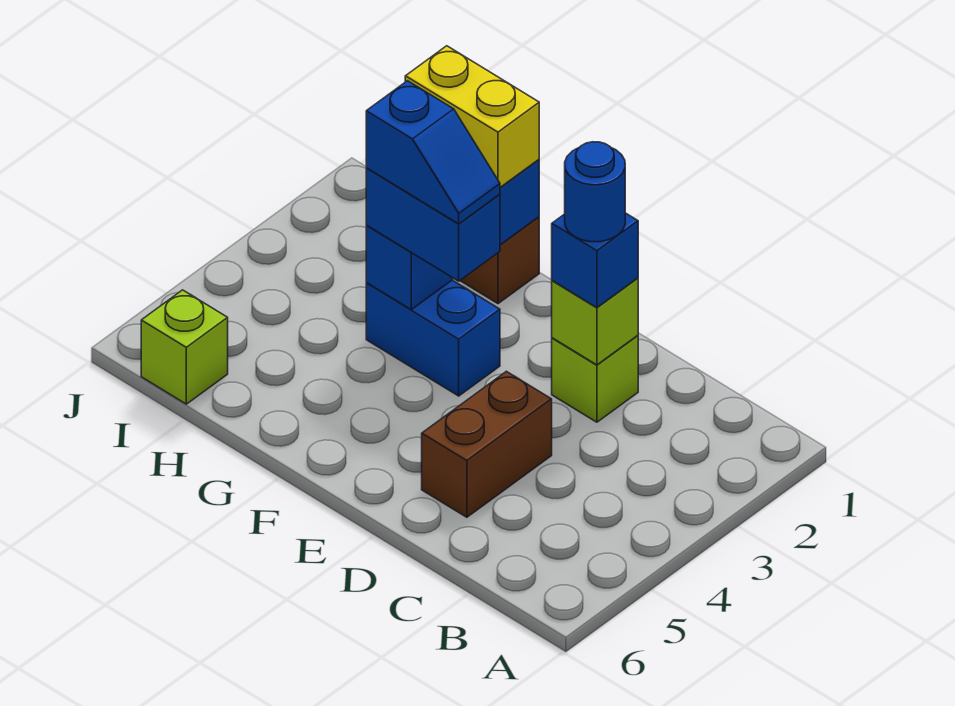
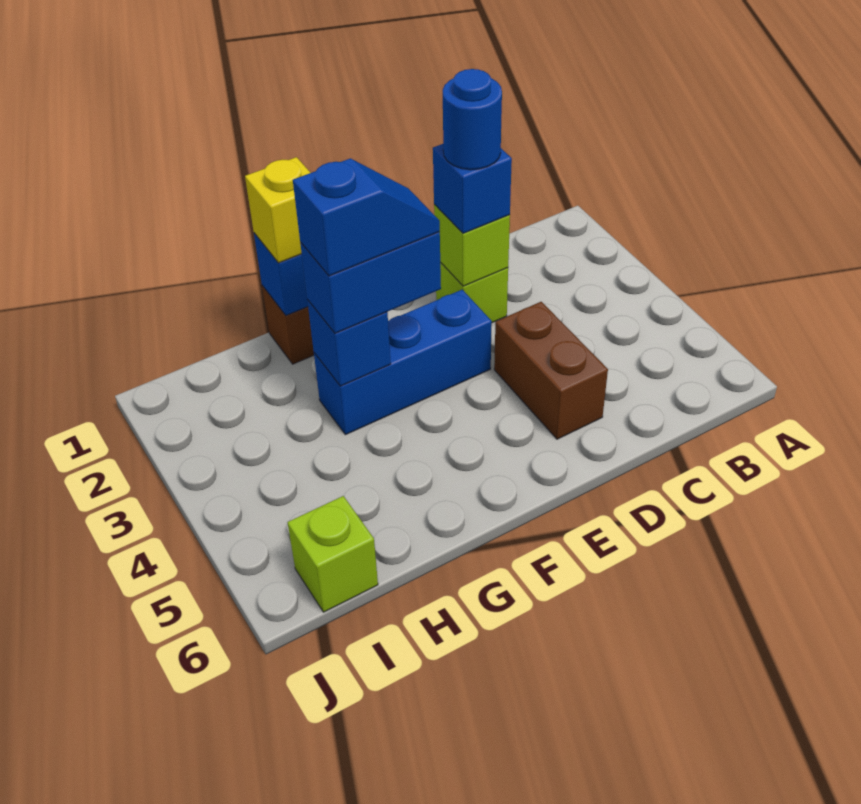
blue brick F3:G3 level 1 -> blue brick E3:G3 level 1
yellow brick G1:H1 level 3 -> yellow brick G1 level 3

